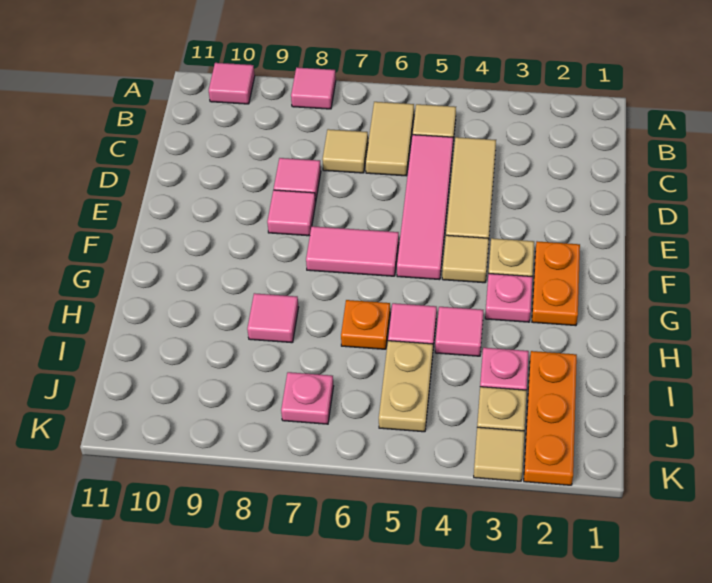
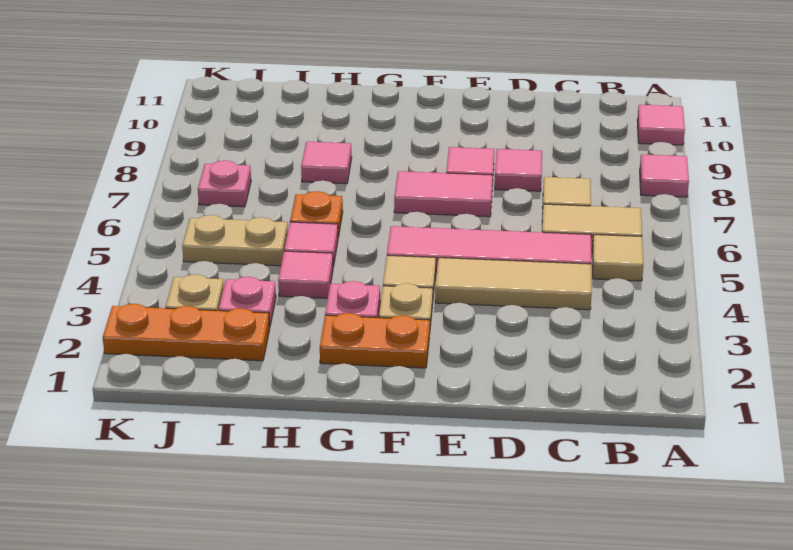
pink tile F6:F7 level 1 -> pink tile E7:F7 level 1
tan tile K3 level 1 -> none

